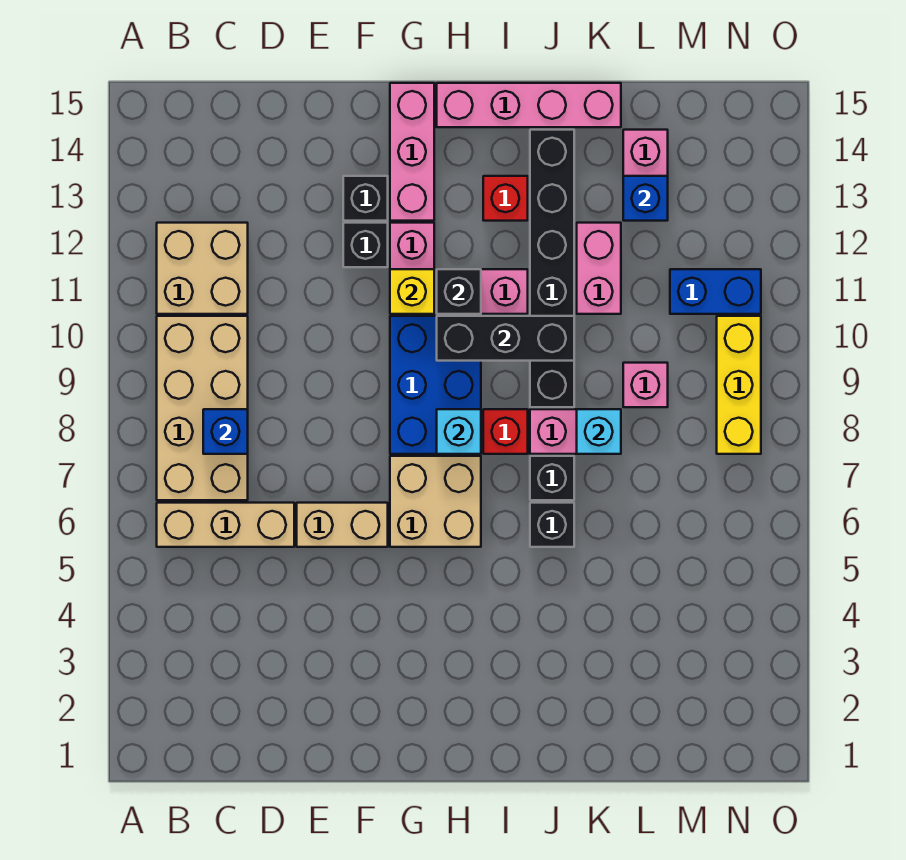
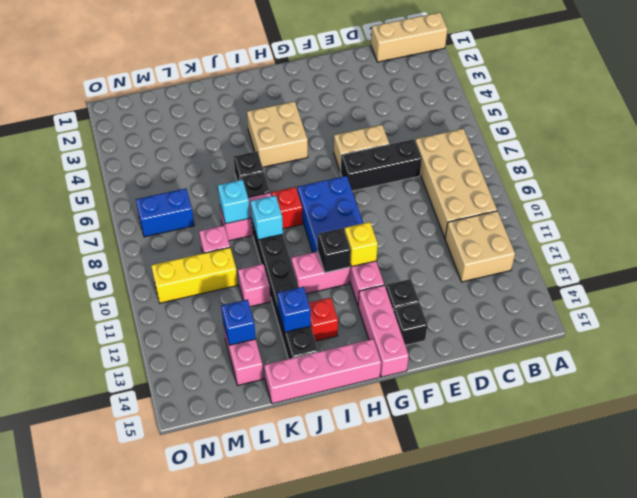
tan brick B6:D6 level 1 -> tan brick A1:C1 level 1
blue brick C8 level 2 -> blue brick J13 level 2
black brick F12 level 1 -> black brick F14 level 1
tan brick G6:H7 level 1 -> tan brick H4:I5 level 1
cyan brick H8 level 2 -> cyan brick J9 level 2
black brick H10:J10 level 2 -> black brick D7:F7 level 1
pink brick K11:K12 level 1 -> pink brick K11 level 1
blue brick M11:N11 level 1 -> blue brick M7:N7 level 1
yellow brick N8:N10 level 1 -> yellow brick L10:N10 level 1

